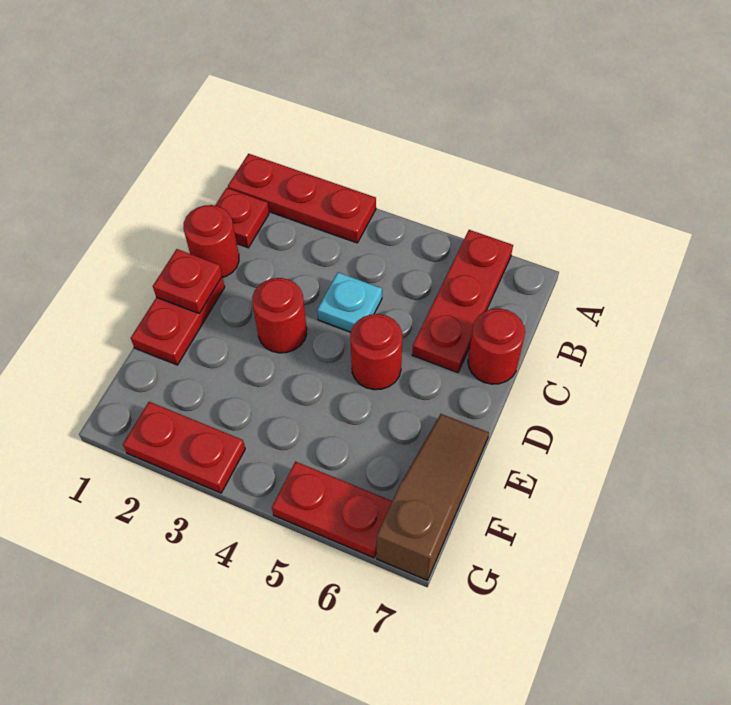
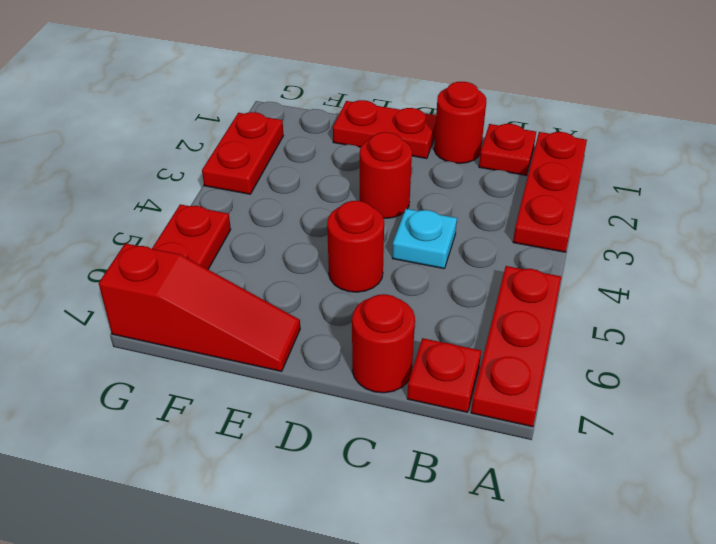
red plate A6:C6 level 1 -> red plate A5:A7 level 1
red plate D1 level 2 -> red plate B7 level 1
brown slope E7:G7 level 1 top G -> red slope E7:G7 level 1 top G

